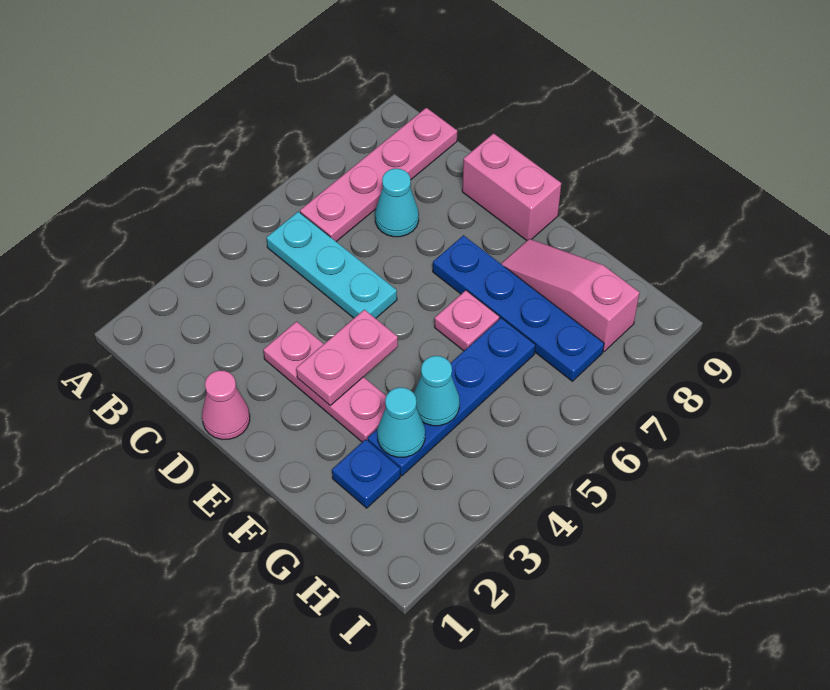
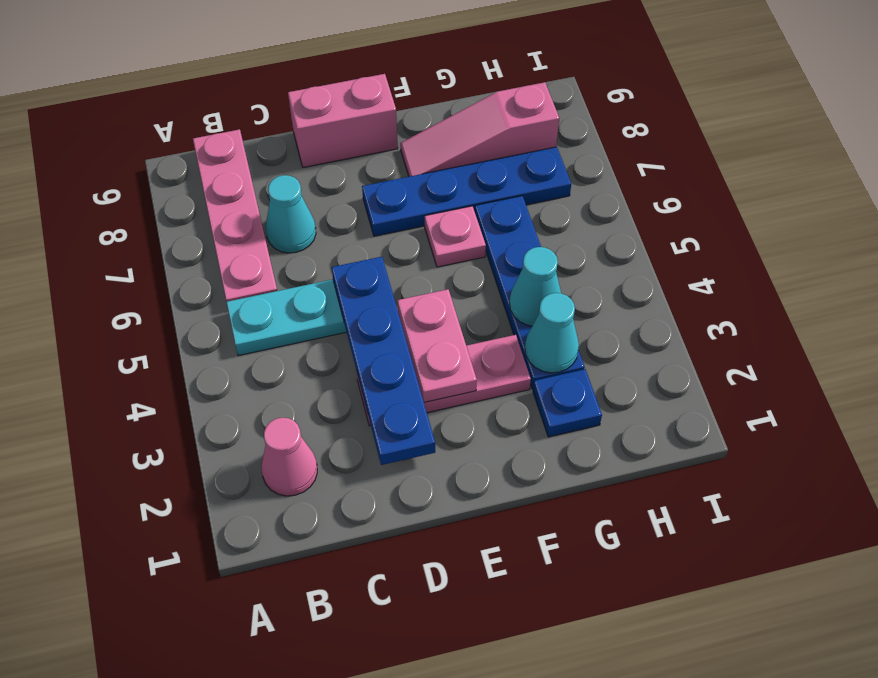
pink cone D1 level 1 -> pink cone B2 level 1
none -> blue plate D2:D5 level 2

